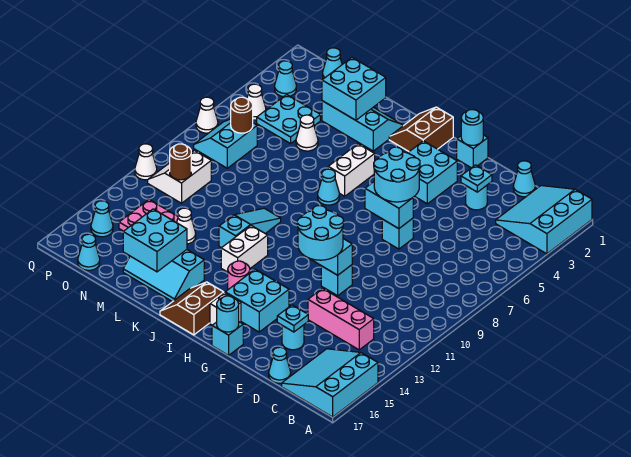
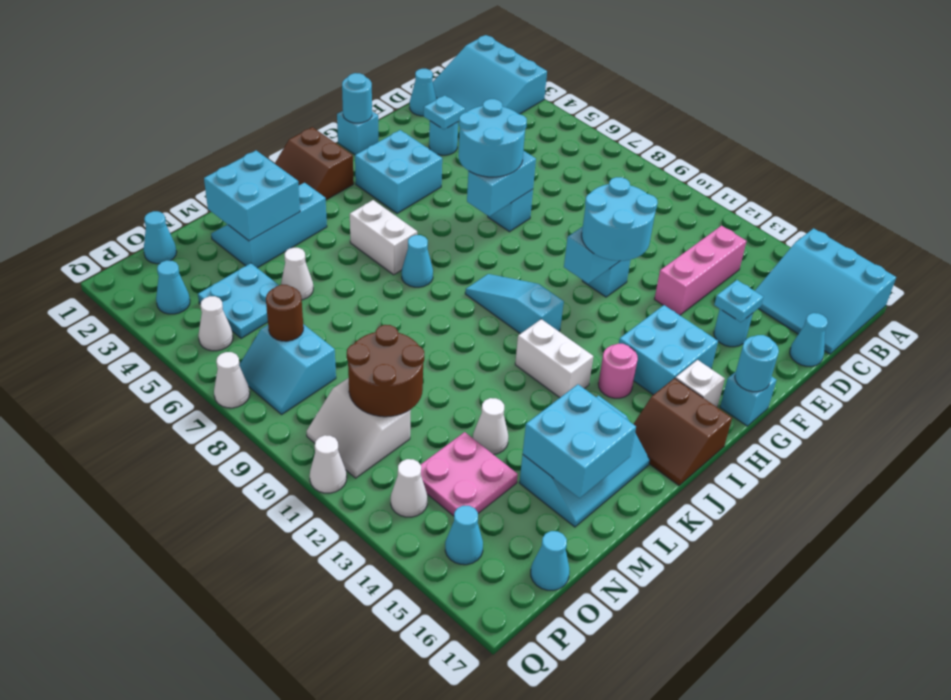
cyan slope K10:K12 level 1 top 12 -> cyan slope I9:I11 level 1 top 11
brown round brick O11 level 2 -> brown round brick N10:O11 level 2
none -> white cone P13 level 1

